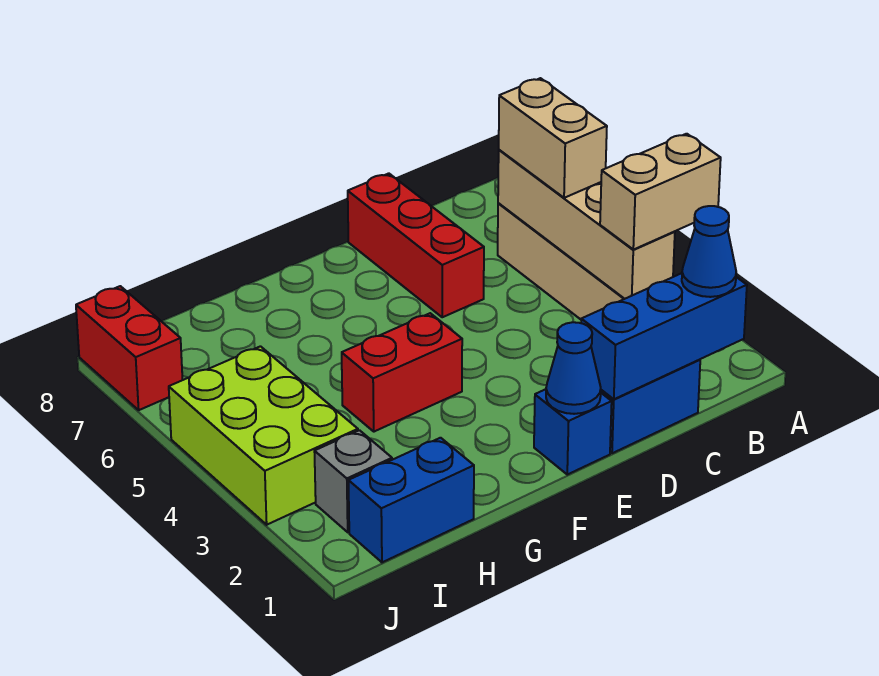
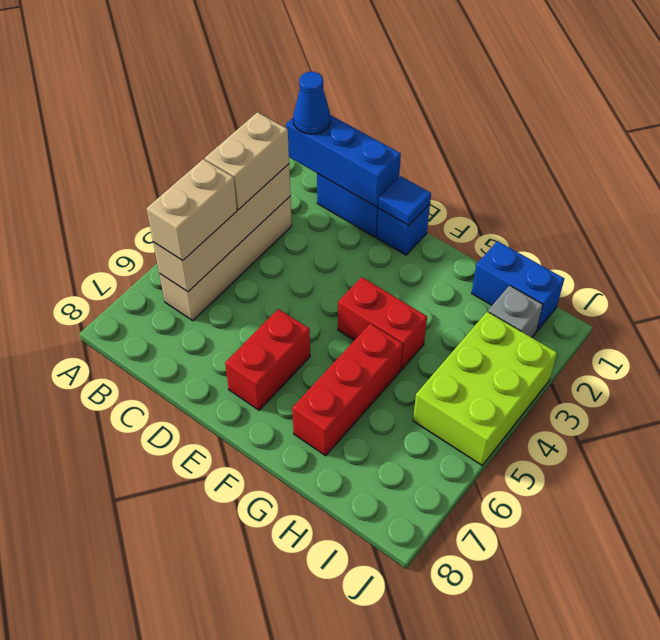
tan brick A3:B3 level 3 -> tan brick B3:B4 level 3
red brick D6:D8 level 1 -> red brick G5:G7 level 1
blue cone E1 level 2 -> blue tile E1 level 2
red brick J7:J8 level 1 -> red brick E6:E7 level 1

